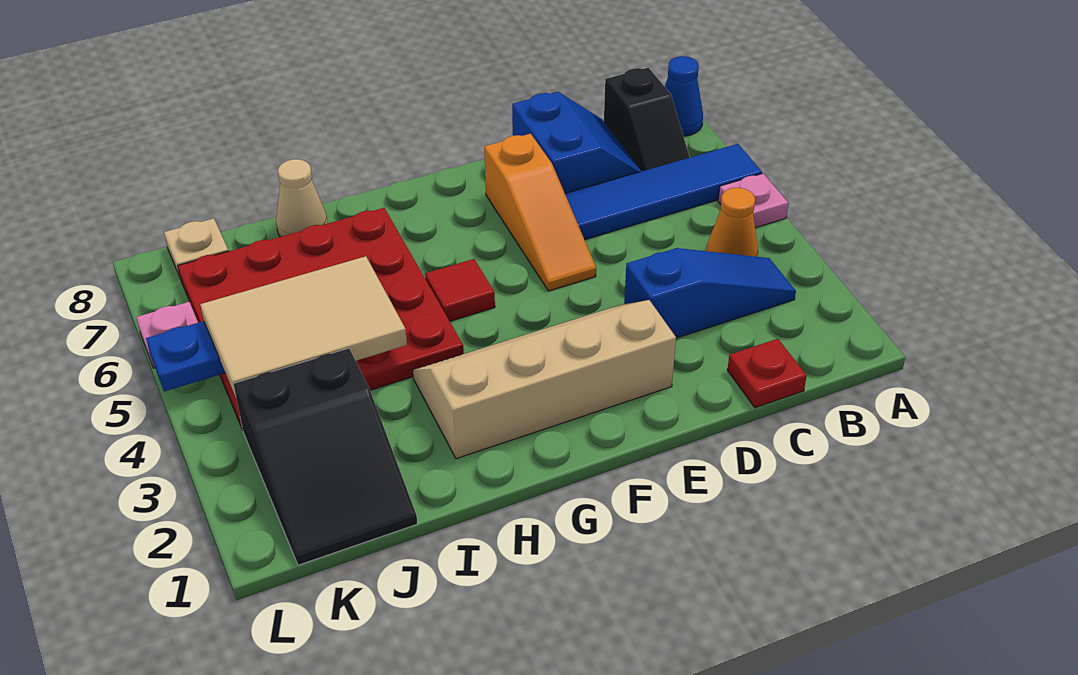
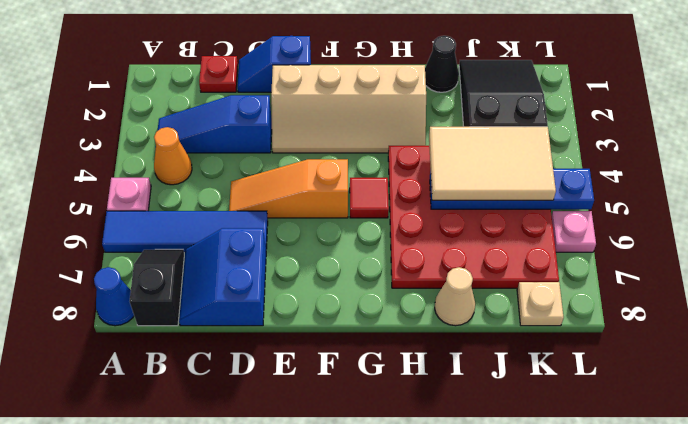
none -> blue slope D1:E1 level 1 top E
orange slope E5:E7 level 1 top 7 -> orange slope D5:F5 level 1 top F
none -> black cone I1 level 1

